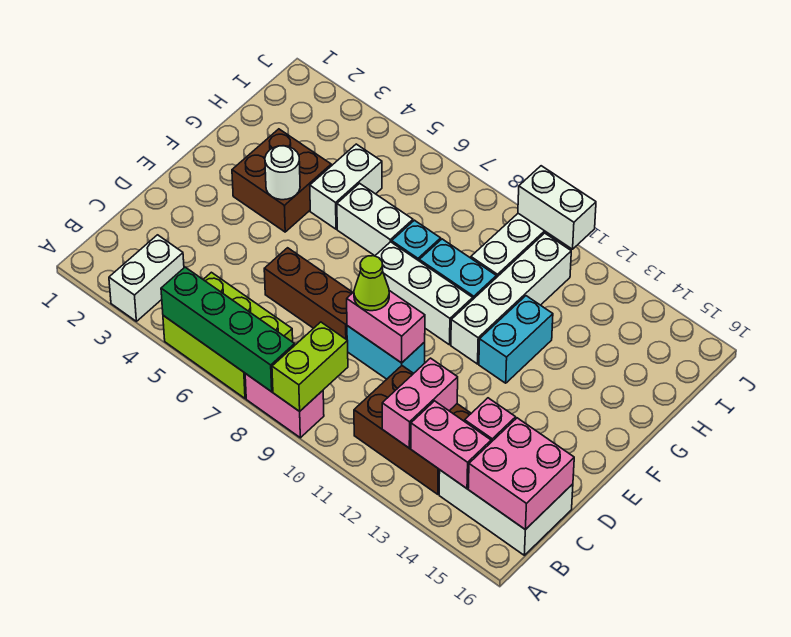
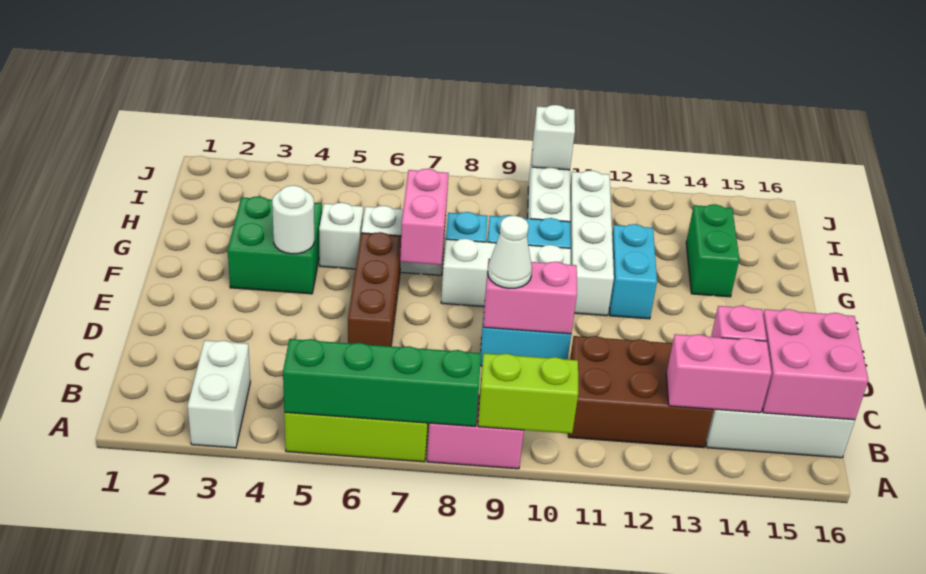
lime brick A9:B9 level 2 -> lime brick A9:A10 level 2
pink brick B12:C12 level 2 -> pink brick F7:G7 level 2
brown brick D6:D8 level 1 -> brown brick D6:F6 level 1
lime cone D9 level 3 -> white cone D9 level 3
brown brick F3:G4 level 1 -> green brick F3:G4 level 1
white brick G5:H5 level 1 -> white brick G5 level 1
none -> green brick G14:H14 level 1
white brick J10:J11 level 2 -> white brick J10 level 2

